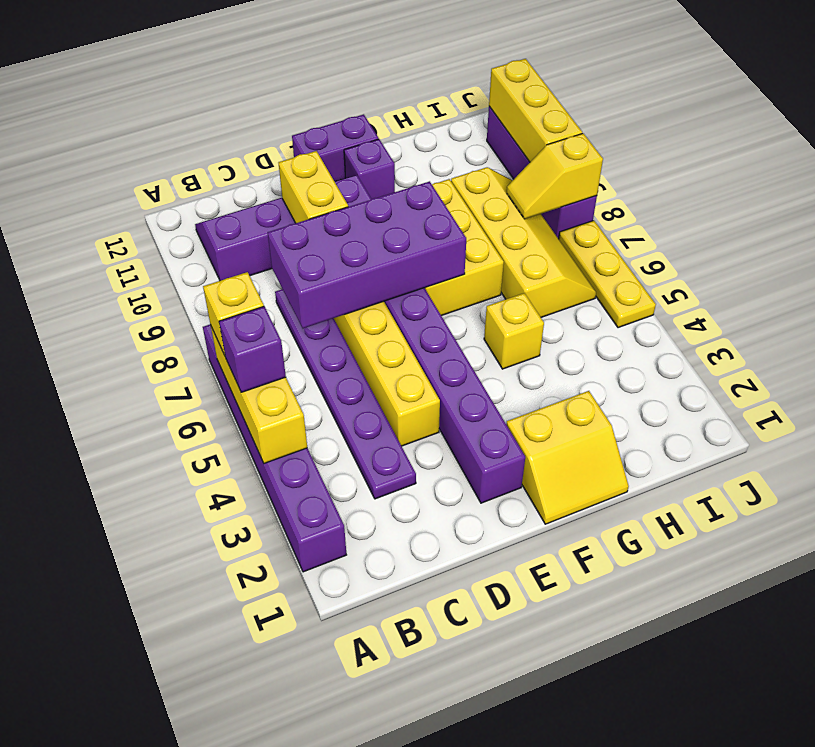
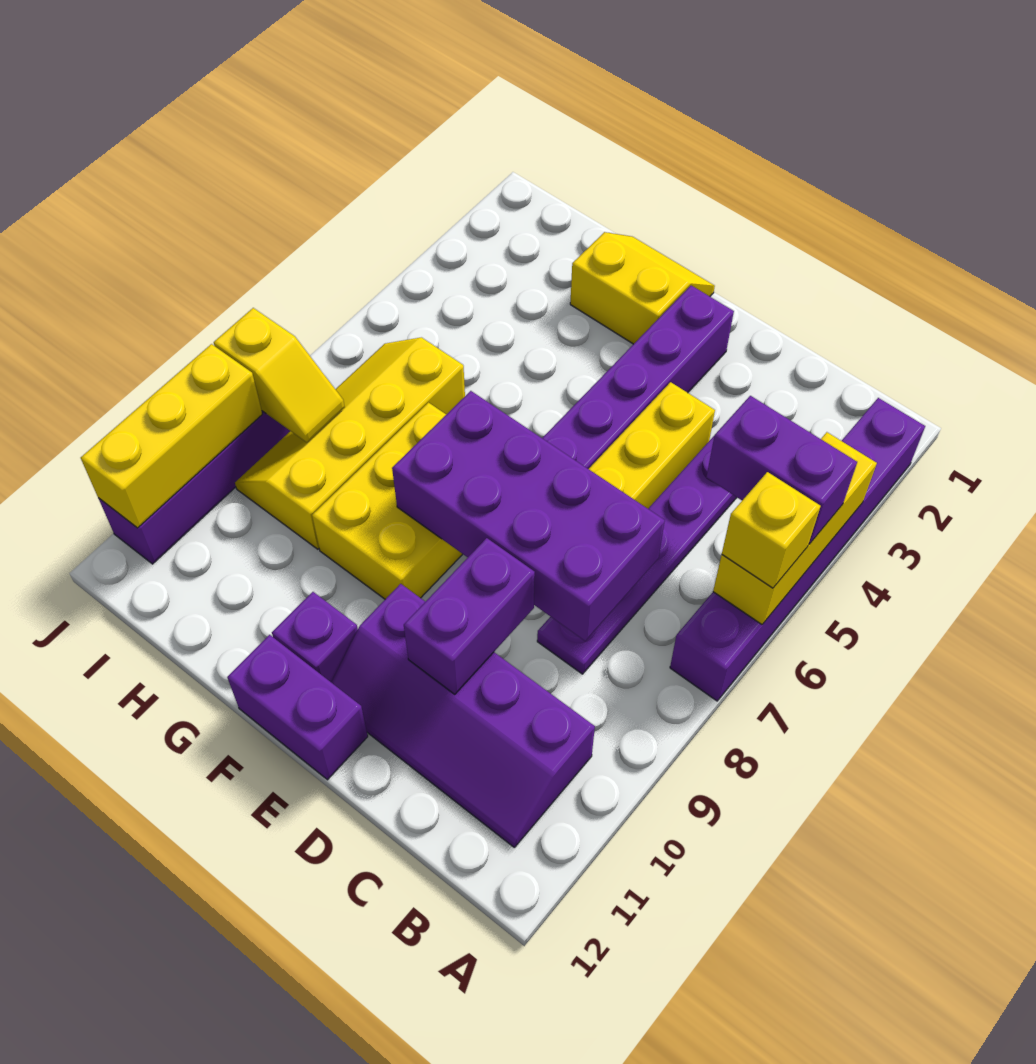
purple brick A5 level 3 -> purple brick A5:B5 level 3
yellow brick D9:D10 level 2 -> purple brick D9:D10 level 2
yellow brick G5 level 1 -> none
yellow plate J5:J7 level 1 -> none

